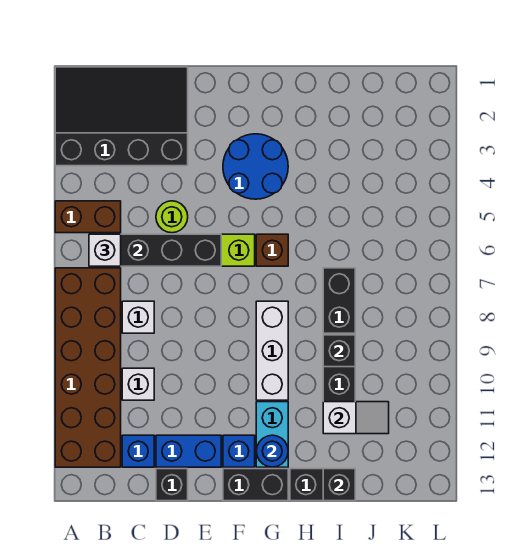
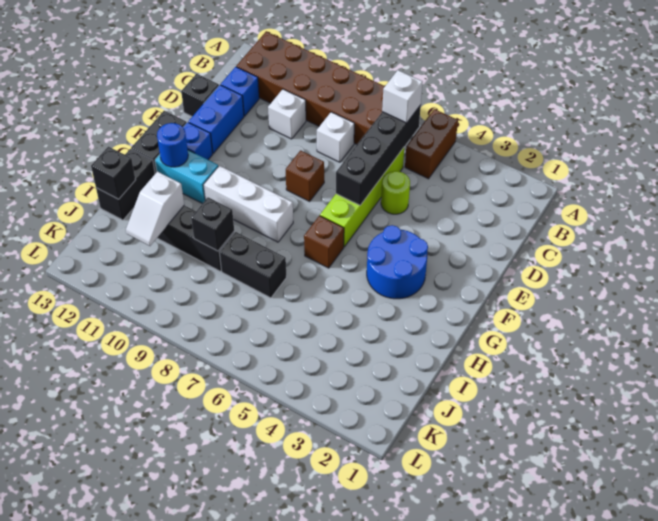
black slope A1:D3 level 1 top 3 -> none
none -> brown brick E8 level 1

